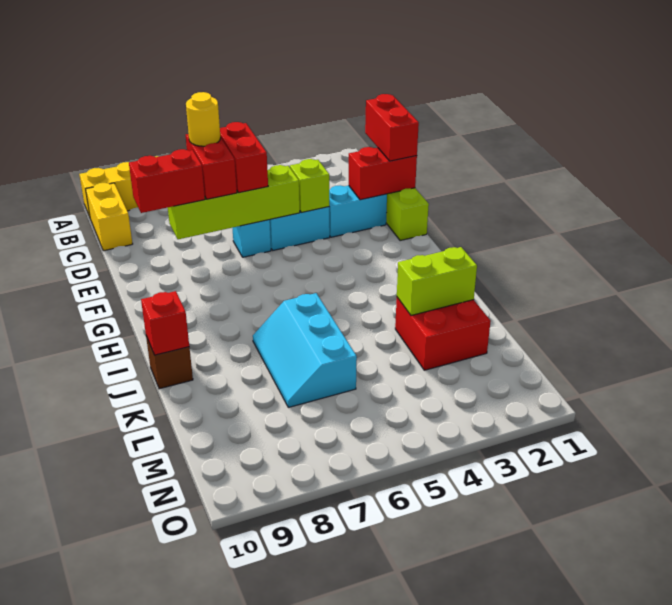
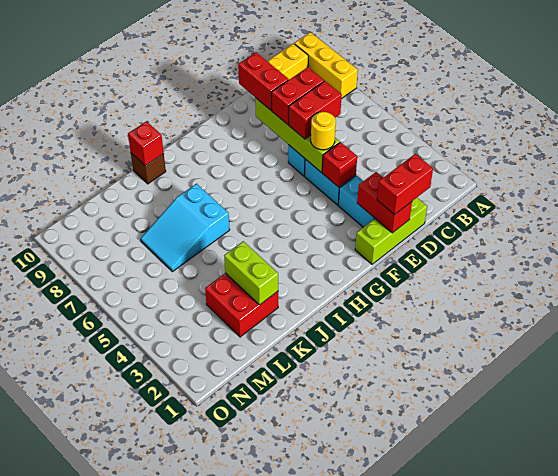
yellow round brick D7 level 4 -> yellow round brick E5 level 3
lime brick E4 level 2 -> red brick E4 level 2
cyan slope J6:L7 level 1 top 6 -> cyan slope J6:L7 level 1 top J

